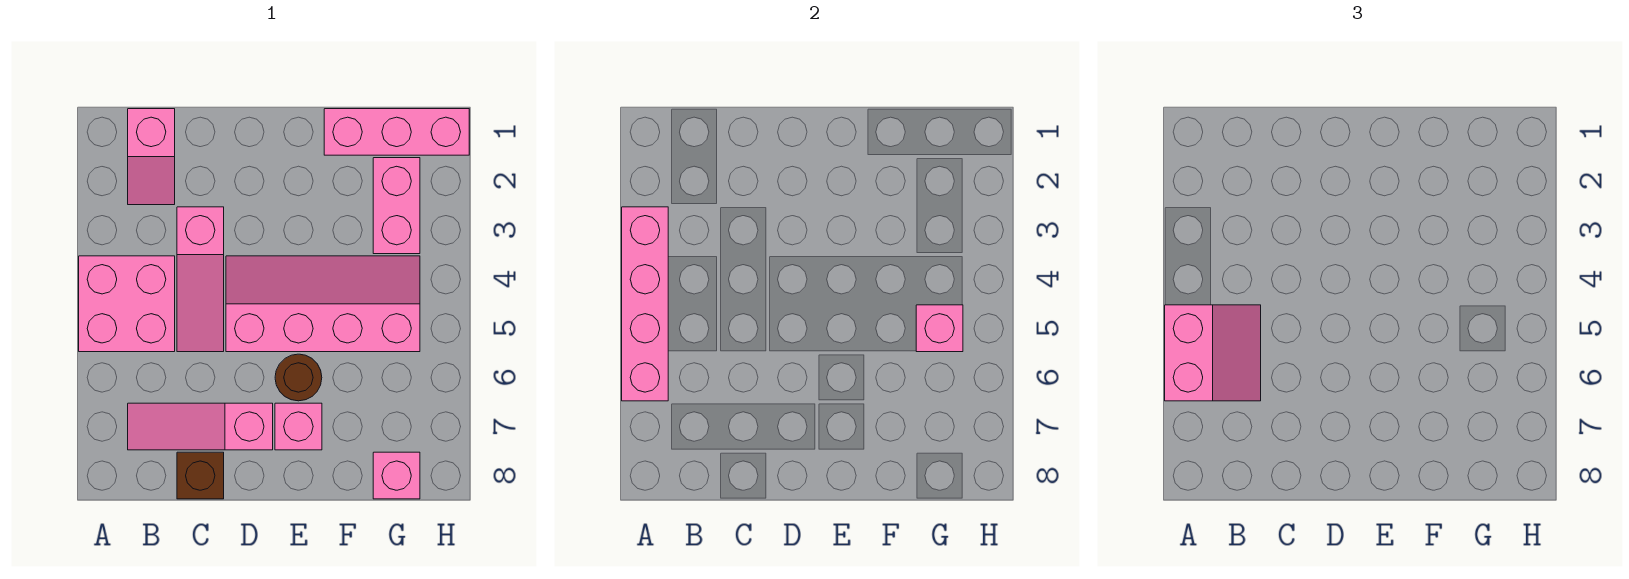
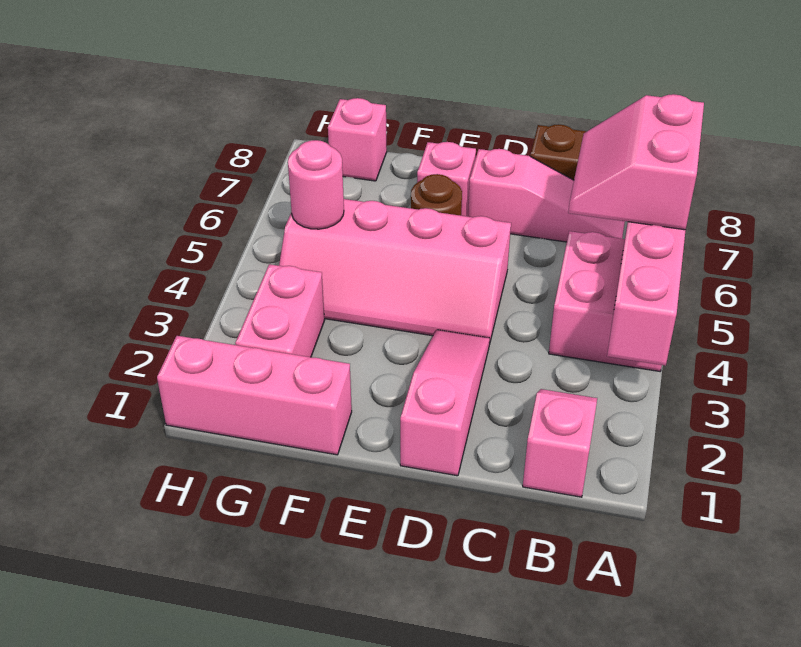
pink slope C3:C5 level 1 top 3 -> pink slope D1:D3 level 1 top 1
pink brick G5 level 2 -> pink round brick G5 level 2

